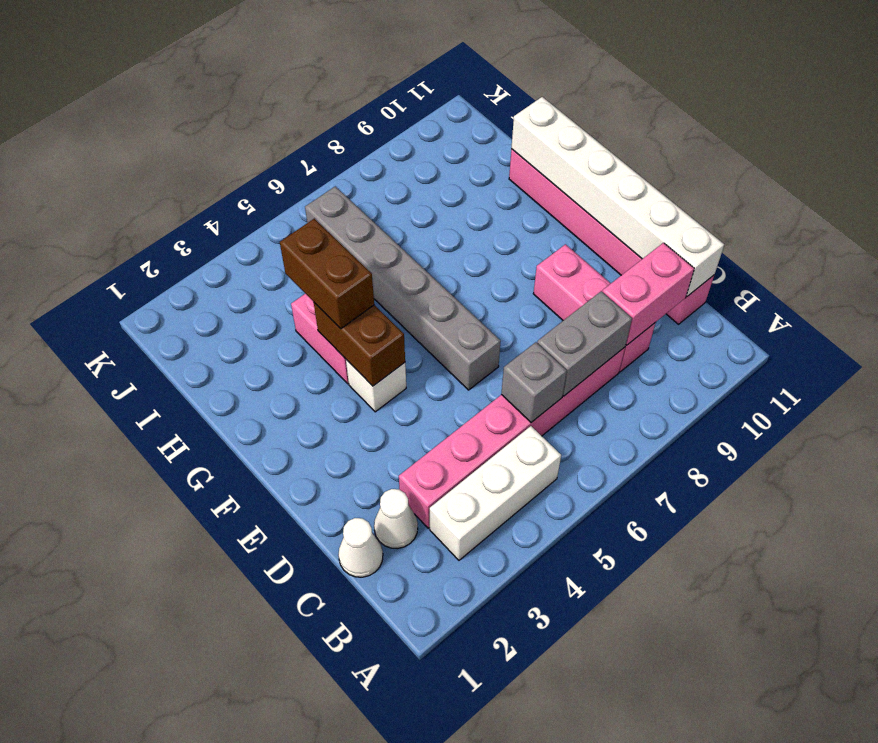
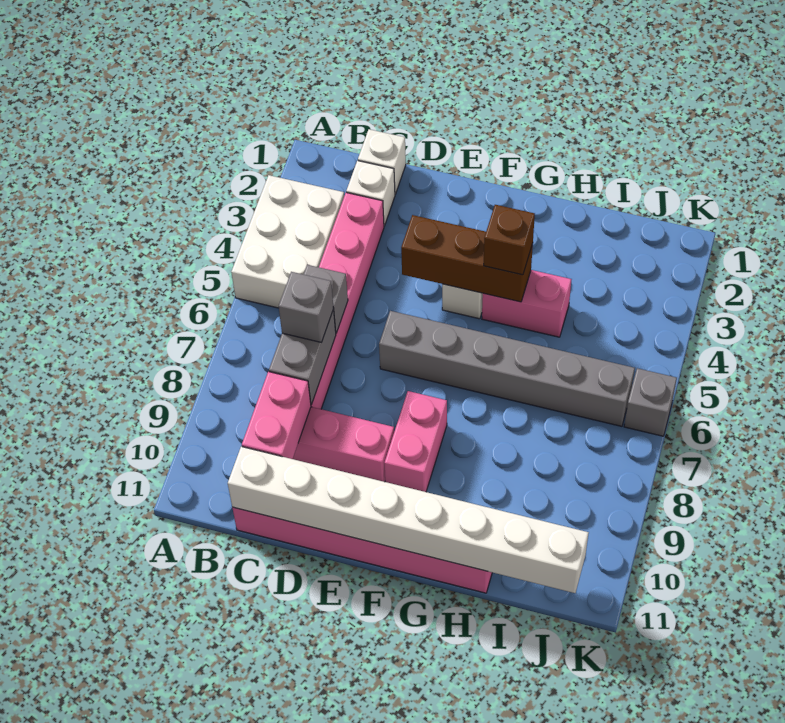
white brick B3:B5 level 1 -> white brick A3:B5 level 1
white cone C1 level 1 -> white brick C1 level 1
white cone C2 level 1 -> white brick C2 level 1
none -> grey brick C7 level 3
white brick C11:H11 level 2 -> white brick C11:J11 level 2
brown brick F4:G4 level 2 -> brown brick E4:G4 level 2
none -> pink brick F8:F9 level 1
brown brick G4:H4 level 3 -> brown brick G4 level 3
none -> grey brick K6 level 1

